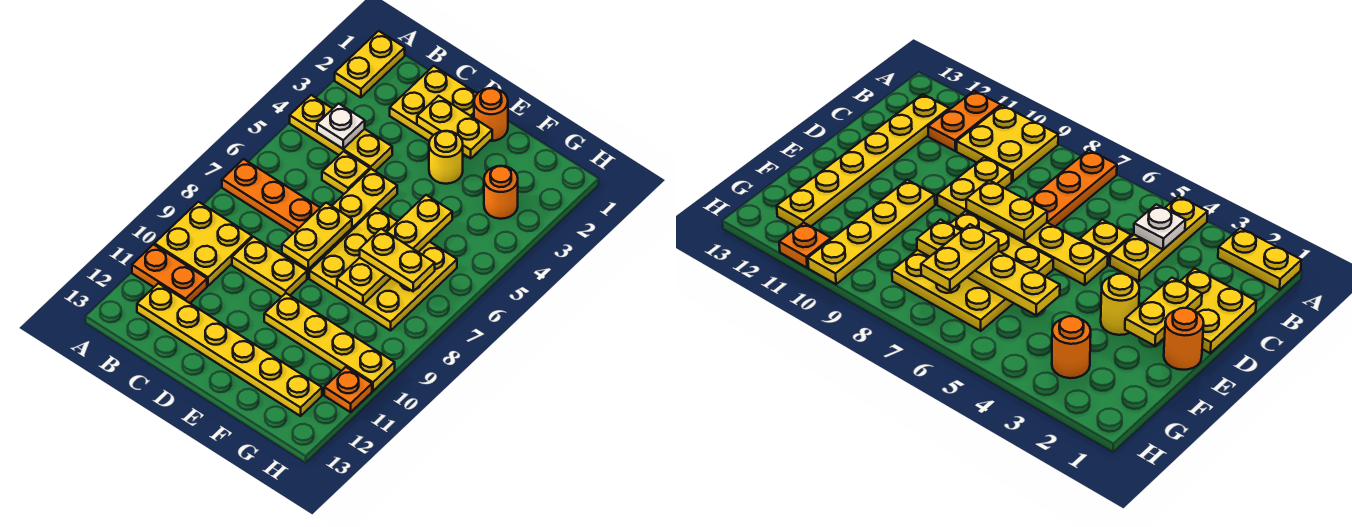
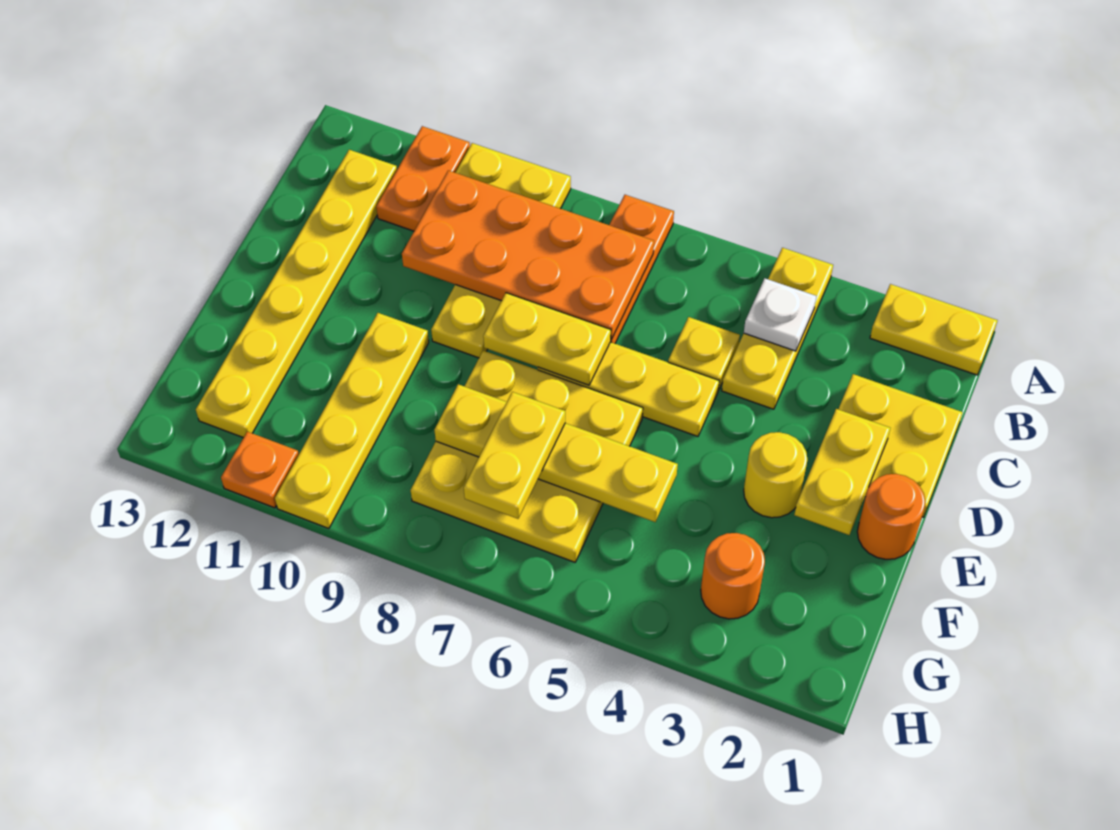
none -> orange plate B7:C10 level 2

